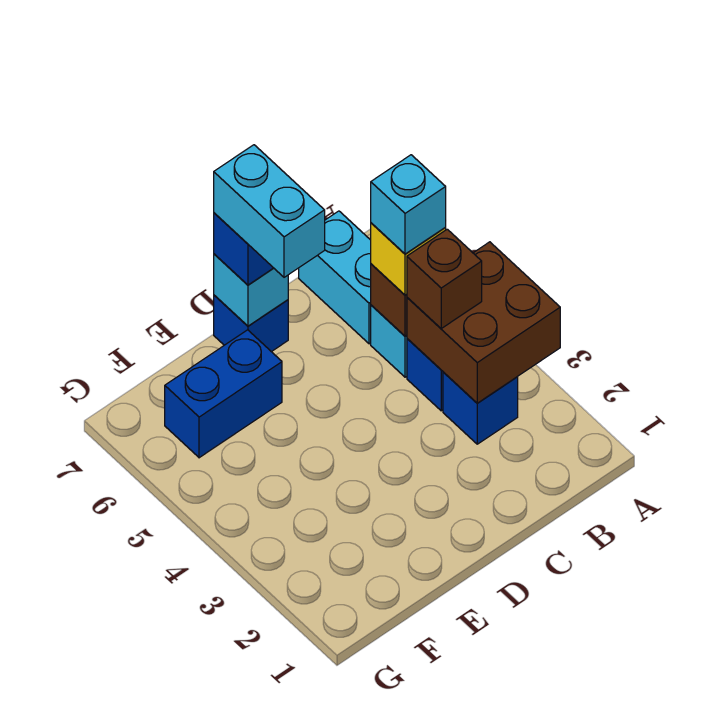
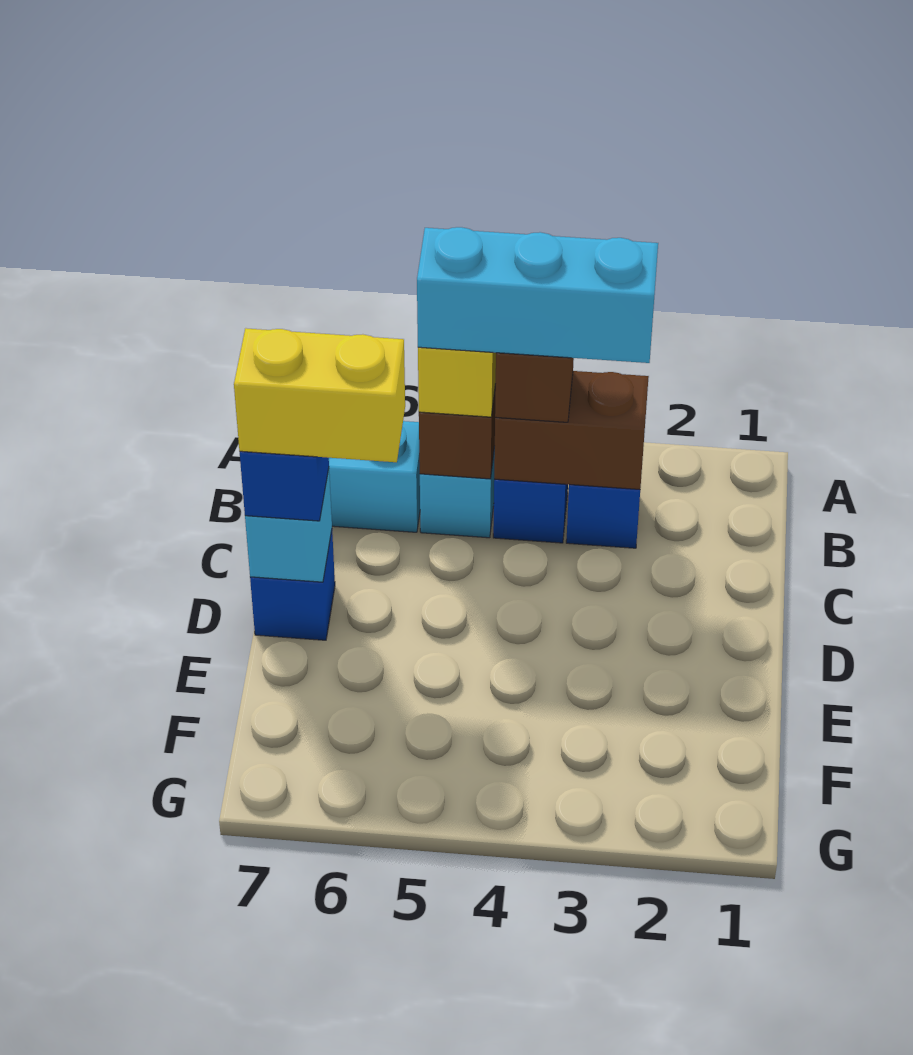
brown brick A3:B4 level 2 -> brown brick B3:B4 level 2
cyan brick B5 level 4 -> cyan brick B3:B5 level 4
cyan brick D6:D7 level 4 -> yellow brick D6:D7 level 4
blue brick E6:F6 level 1 -> none

